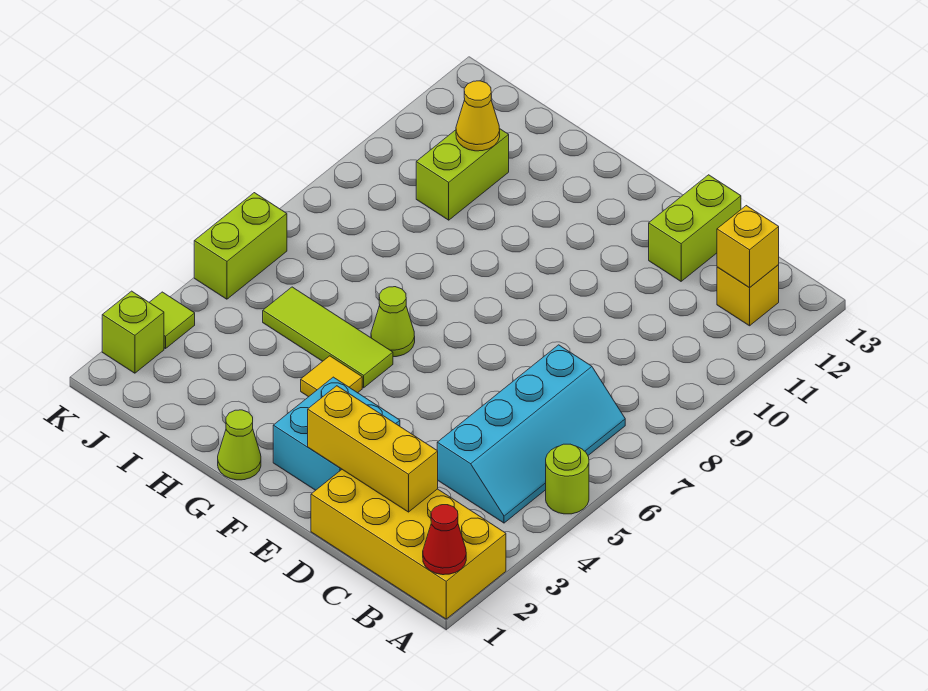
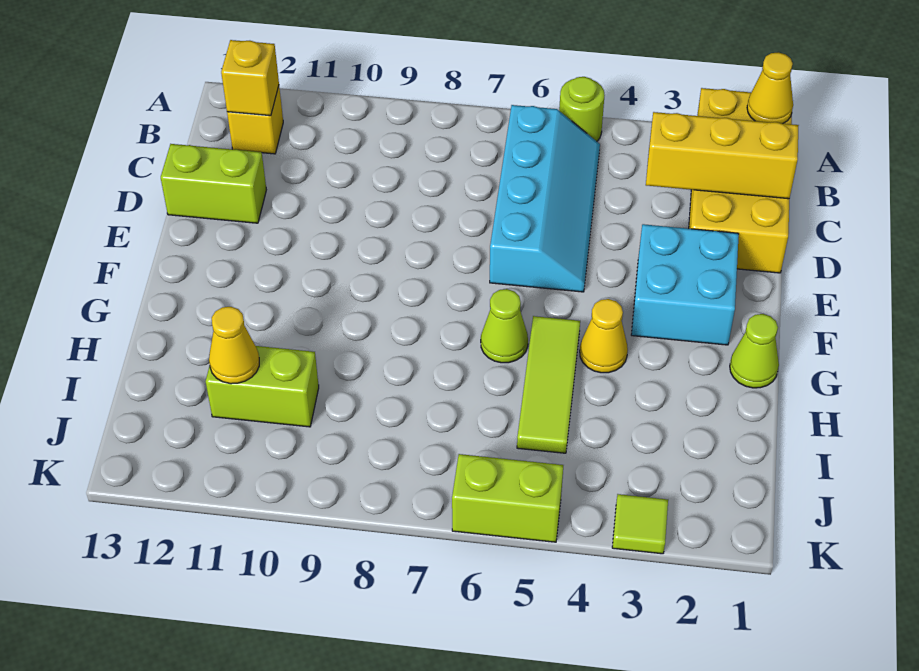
red cone A1 level 2 -> yellow cone A1 level 2
cyan slope B4:C7 level 1 top C -> cyan slope B5:E6 level 1 top 6
yellow brick C2:E2 level 2 -> yellow brick C1:C3 level 2
yellow tile G4 level 1 -> yellow cone G4 level 1
lime brick K2 level 1 -> none

